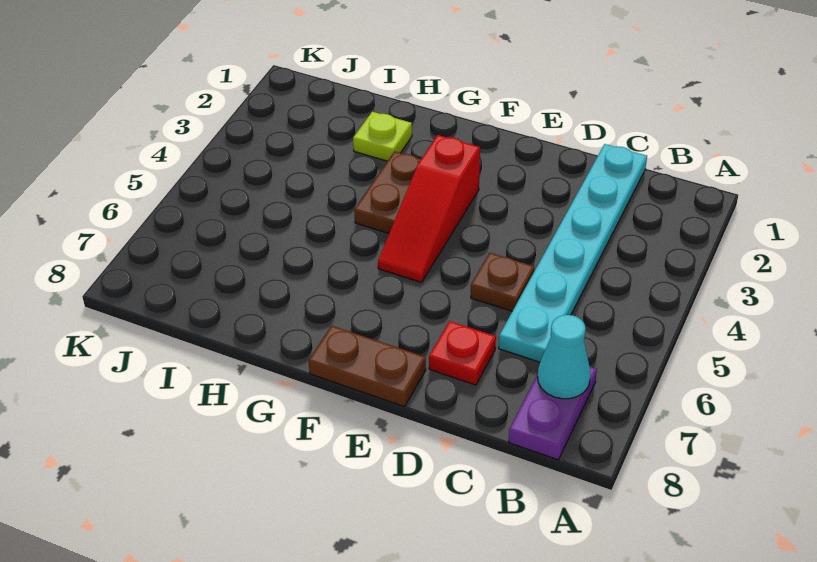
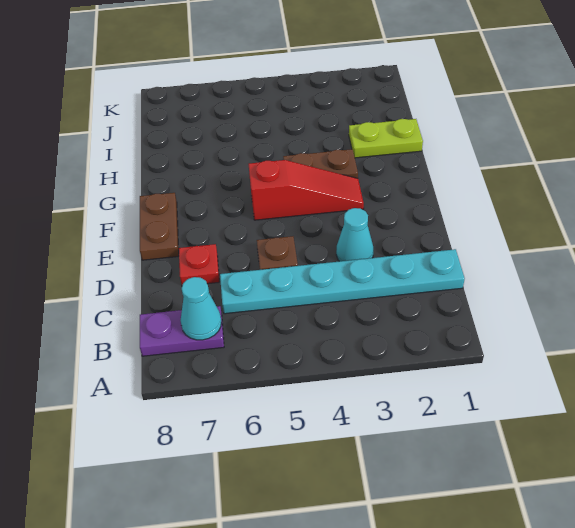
none -> cyan cone D3 level 1
red slope F3:F5 level 1 top 3 -> red slope F3:F5 level 1 top 5
lime plate H2 level 1 -> lime plate H1:H2 level 1

